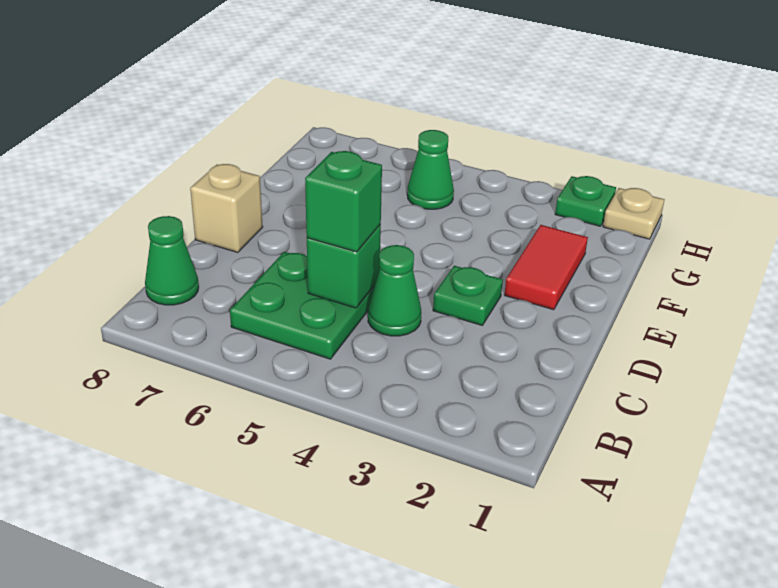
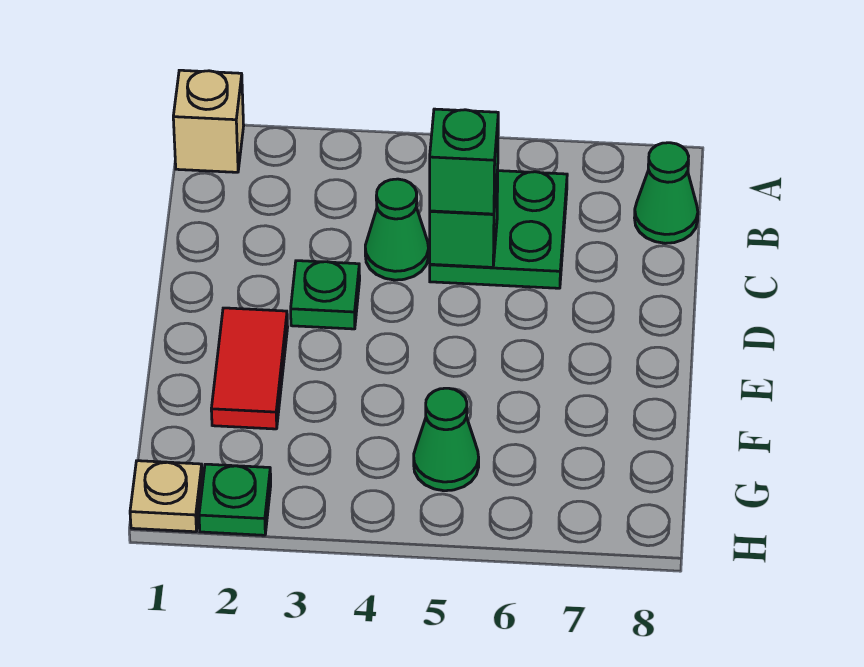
tan brick D8 level 1 -> tan brick A1 level 1

